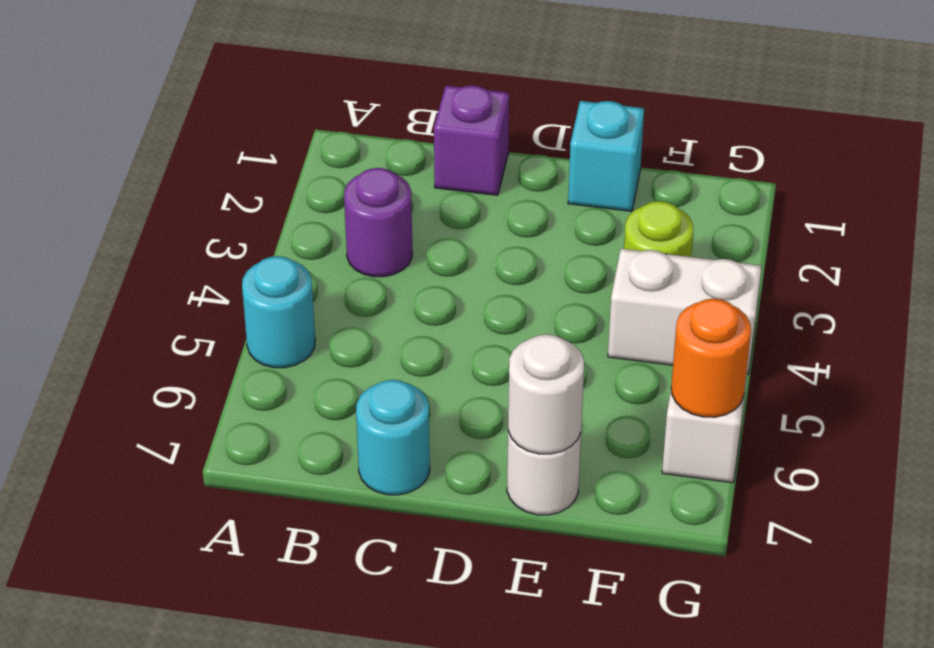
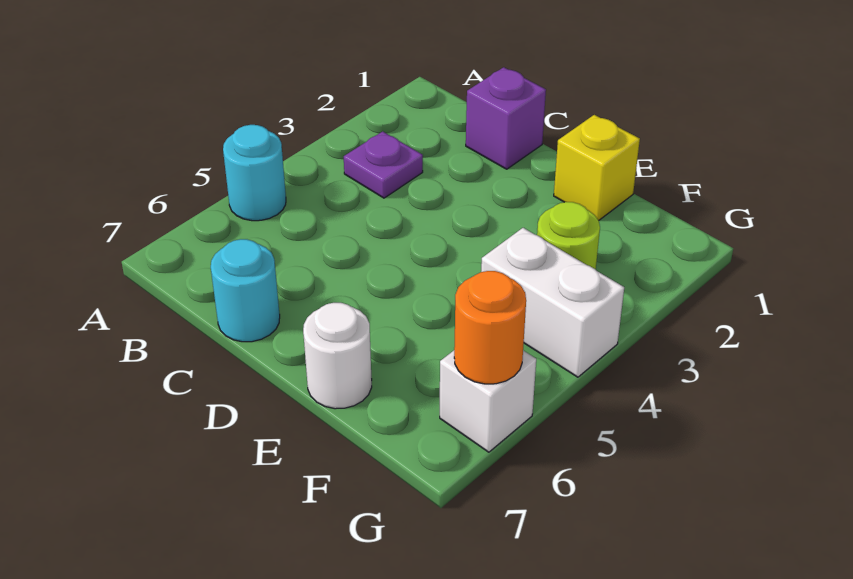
purple round brick B3 level 1 -> purple plate B3 level 1
cyan brick E1 level 1 -> yellow brick E1 level 1
white round brick E7 level 2 -> none

